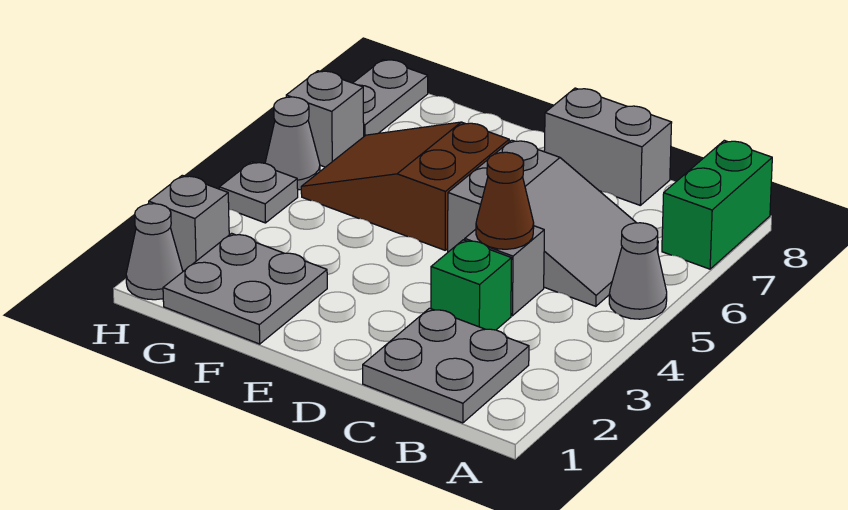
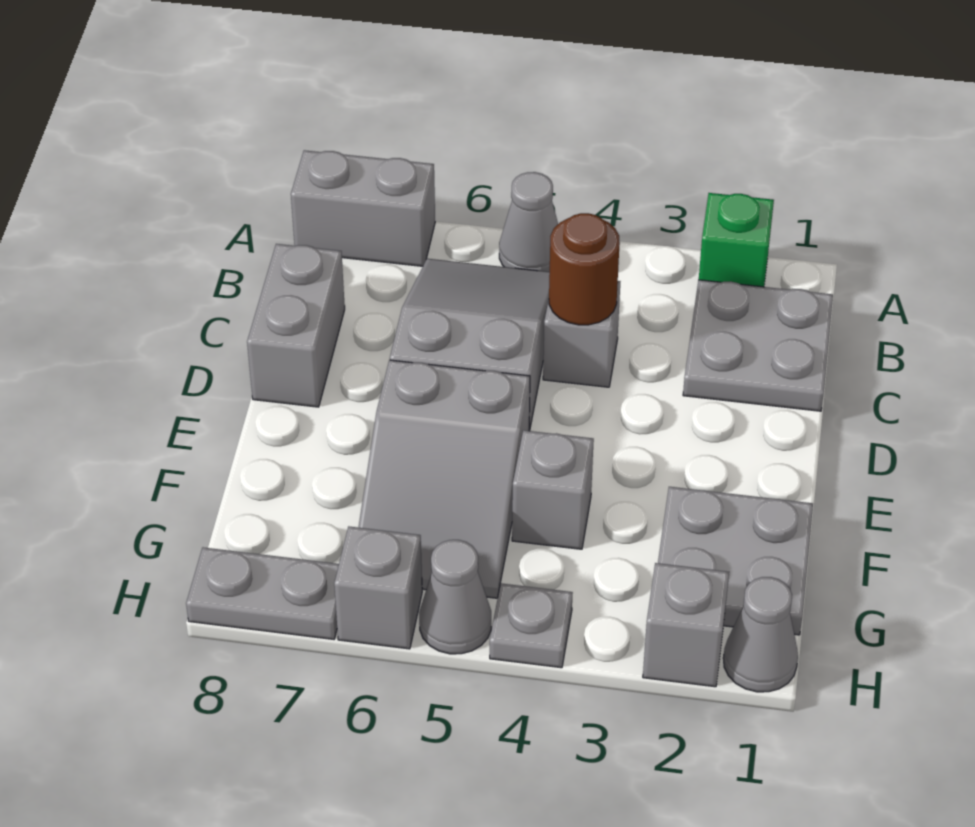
green brick A7:A8 level 1 -> grey brick A7:A8 level 1
green brick C3 level 1 -> green brick A2 level 1
brown cone C4 level 2 -> brown round brick C4 level 2
brown slope E5:G6 level 1 top E -> grey slope E5:G6 level 1 top E
none -> grey brick F4 level 1

